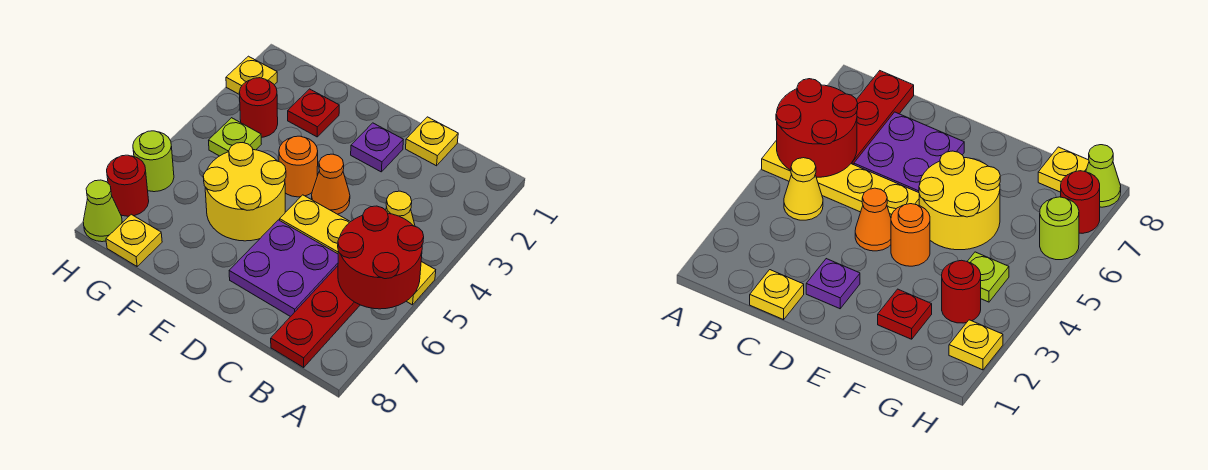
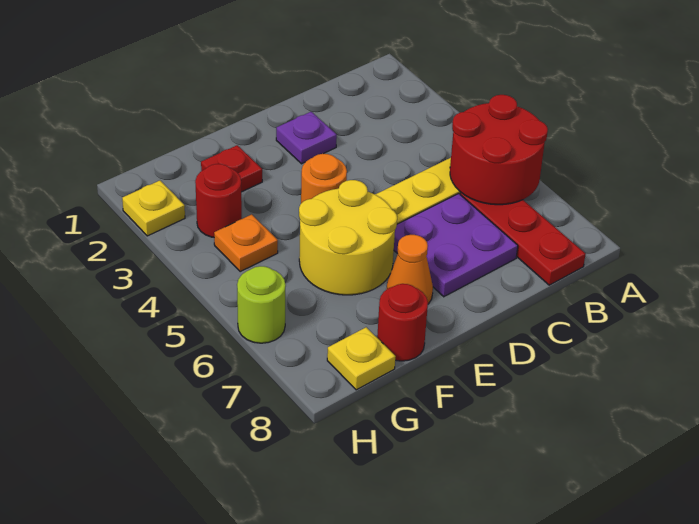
yellow cone B4 level 1 -> none
yellow plate C1 level 1 -> none
orange cone D4 level 1 -> orange cone E7 level 1
lime plate G4 level 1 -> orange plate G4 level 1
red round brick H7 level 1 -> red round brick F8 level 1
lime cone H8 level 1 -> none

